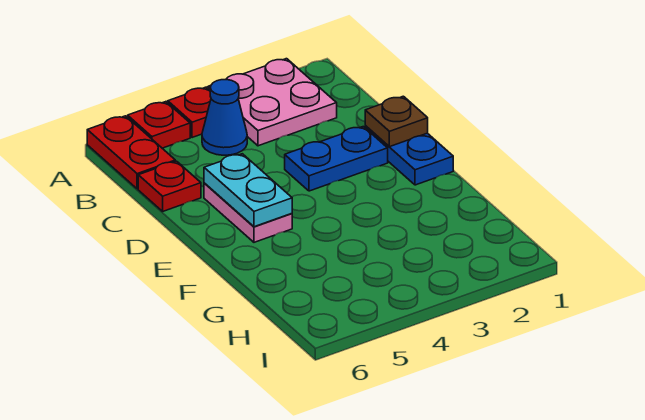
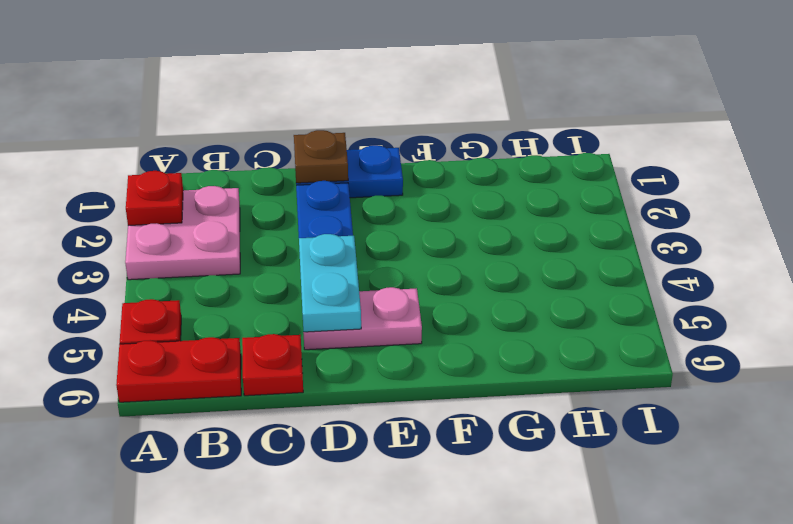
red plate A4 level 1 -> red plate A2 level 2
blue cone B4 level 1 -> none
cyan plate D5:E5 level 2 -> cyan plate D4:D5 level 2

